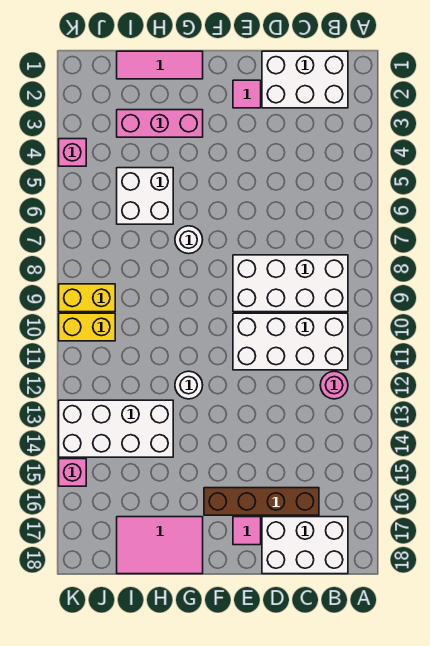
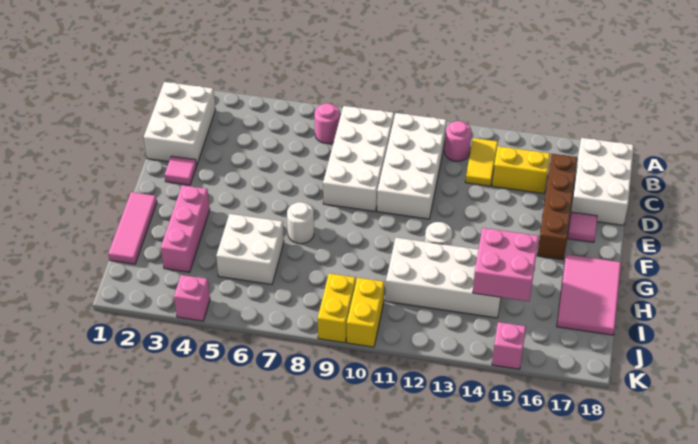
none -> pink round brick B7 level 1
none -> yellow tile B13:C13 level 1
none -> yellow brick C14:C15 level 1
white brick H13:K14 level 1 -> white brick H11:I14 level 1
none -> pink brick H14:I15 level 2

